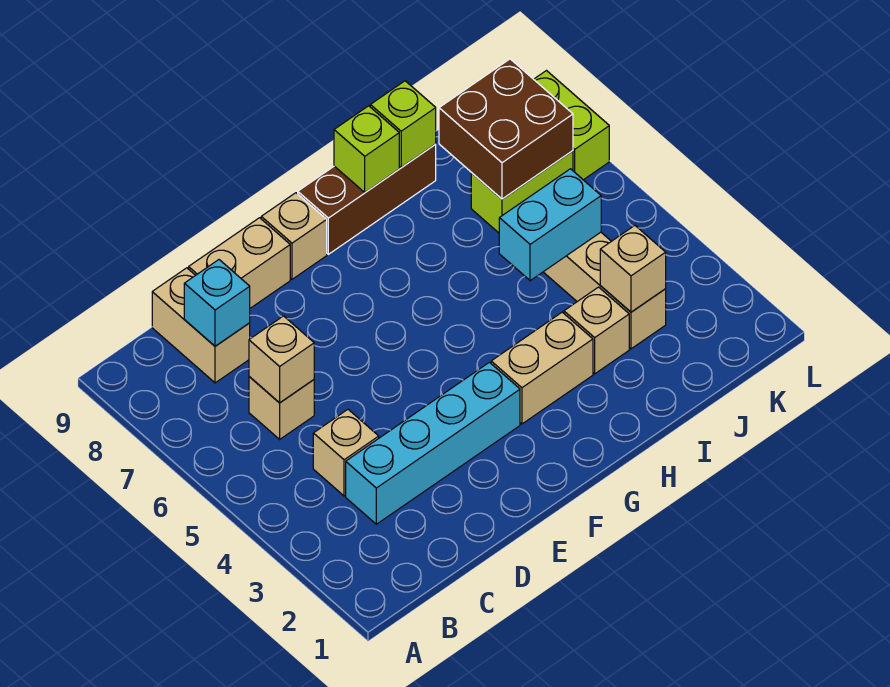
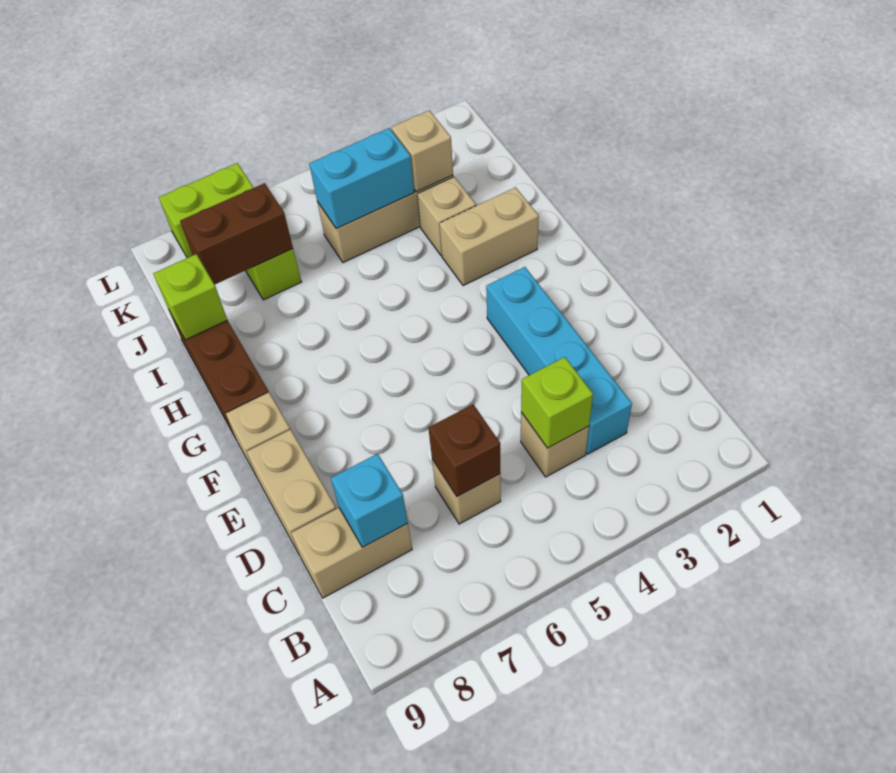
tan brick C6 level 2 -> brown brick C6 level 2
tan brick G3:H3 level 1 -> tan brick H2:H3 level 1
lime brick H9 level 2 -> lime brick C4 level 2
cyan brick I5:J5 level 2 -> cyan brick J4:J5 level 2
brown brick J7:K8 level 2 -> brown brick J7:J8 level 2

